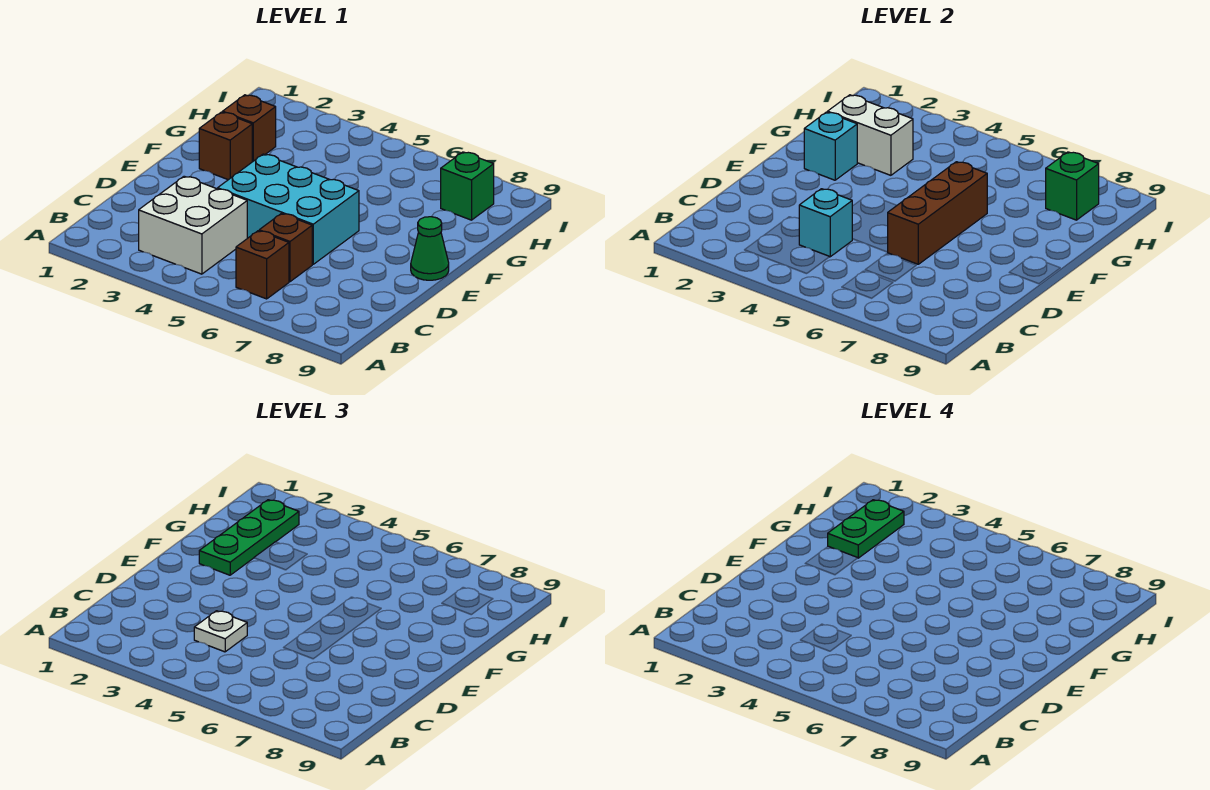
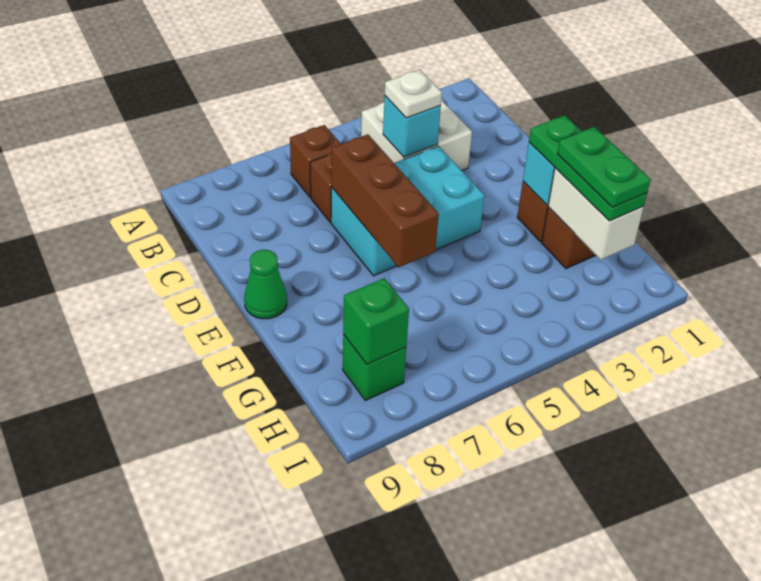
white brick G2:G3 level 2 -> white brick G2:H2 level 2

